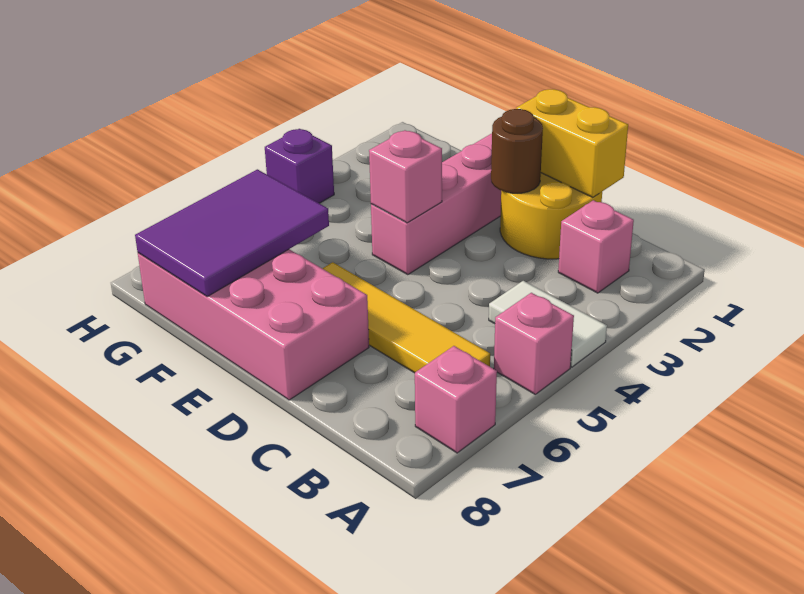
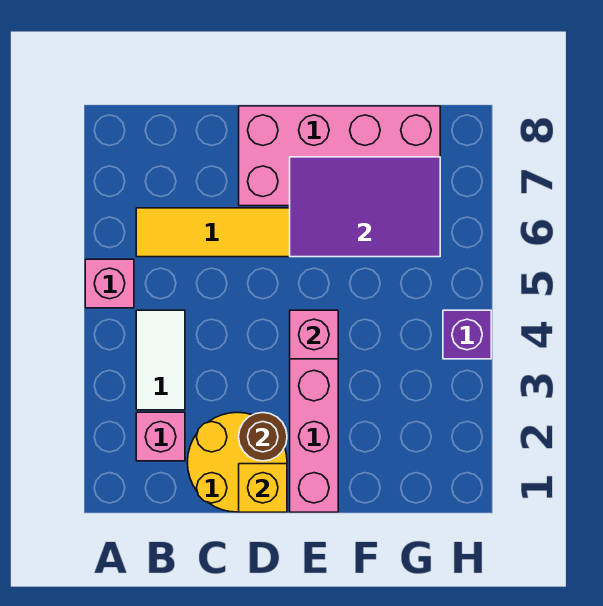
white tile A4:B4 level 1 -> white tile B3:B4 level 1
pink brick A7 level 1 -> none
yellow brick C1:D1 level 2 -> yellow brick D1 level 2
purple tile F6:G8 level 2 -> purple tile E6:G7 level 2

